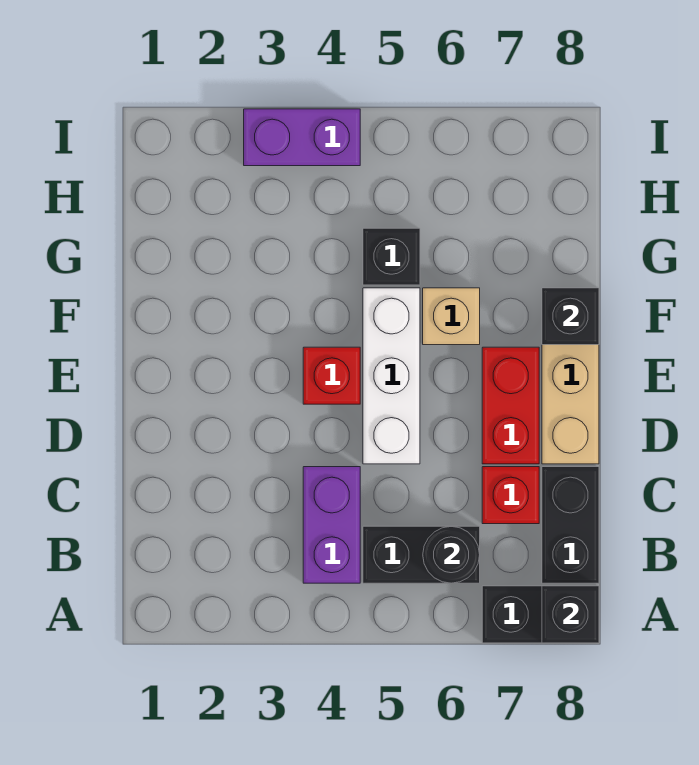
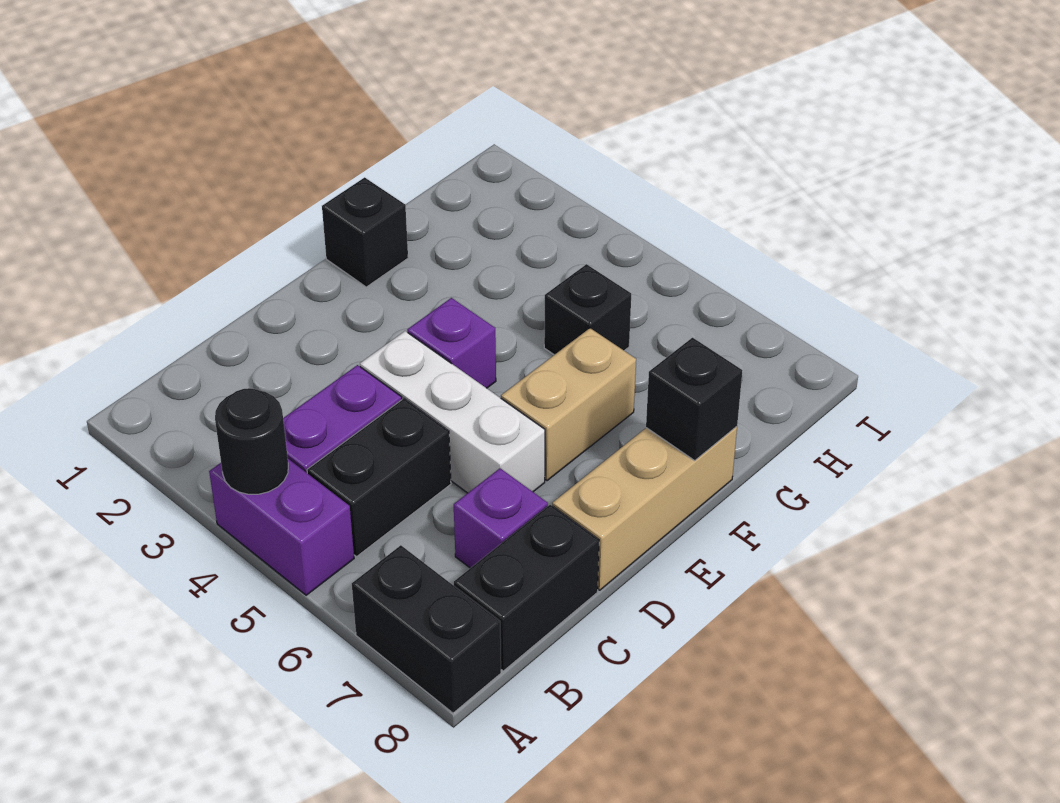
black brick A8 level 2 -> black brick F1 level 1
black brick B5:B6 level 1 -> black brick B5:C5 level 1
black round brick B6 level 2 -> black round brick A4 level 2
red brick C7 level 1 -> purple brick C7 level 1
white brick D5:F5 level 1 -> white brick D4:D6 level 1
red brick D7:E7 level 1 -> none
red brick E4 level 1 -> purple brick E4 level 1
tan brick F6 level 1 -> tan brick E6:F6 level 1
purple brick I3:I4 level 1 -> purple brick A4:A5 level 1

